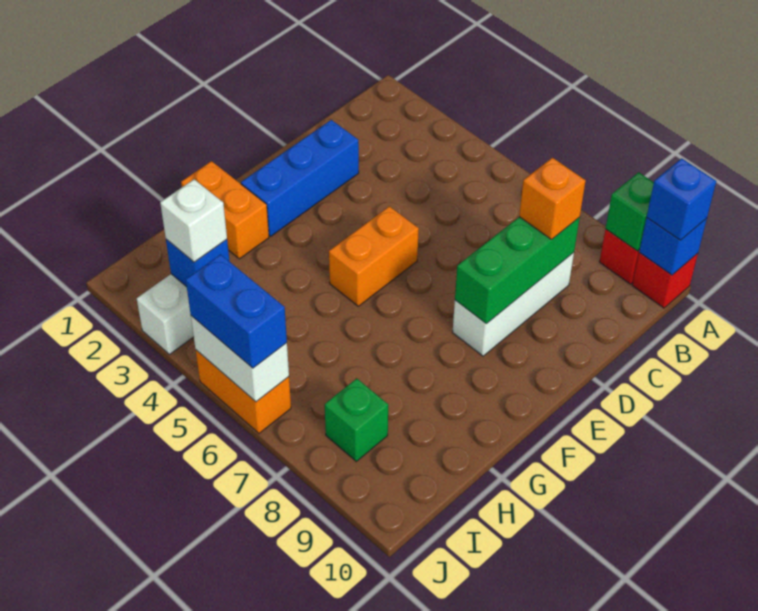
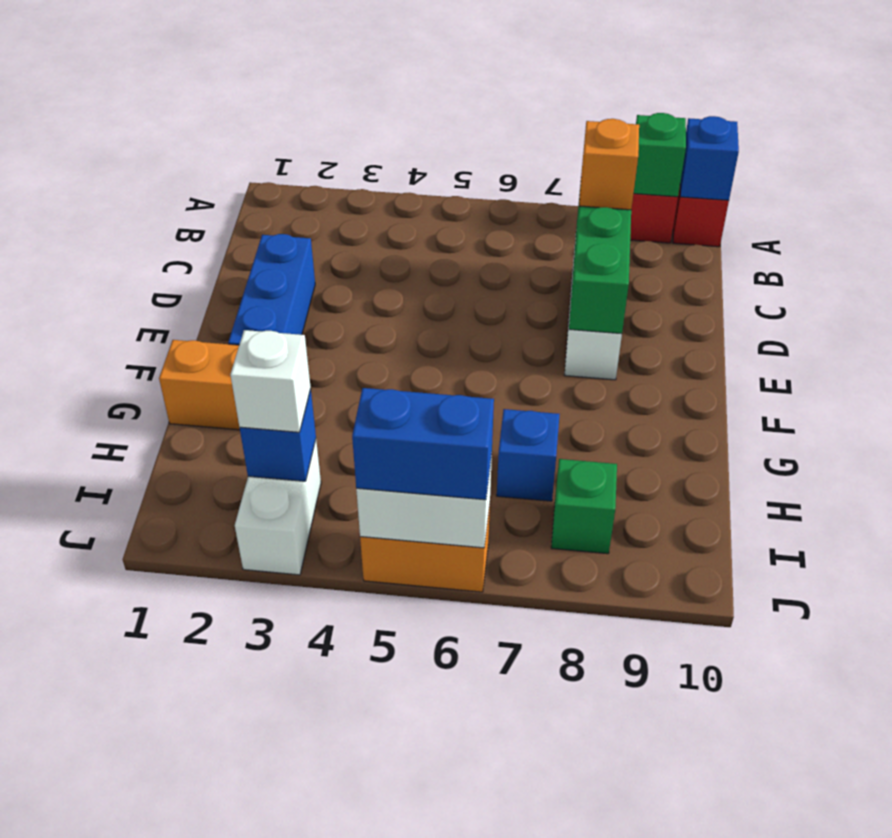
blue brick A10 level 3 -> blue brick H7 level 1
orange brick E5:F5 level 1 -> none

